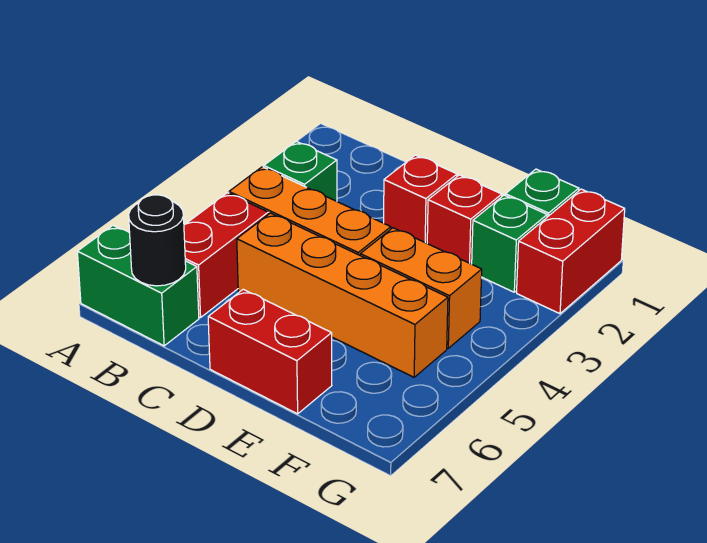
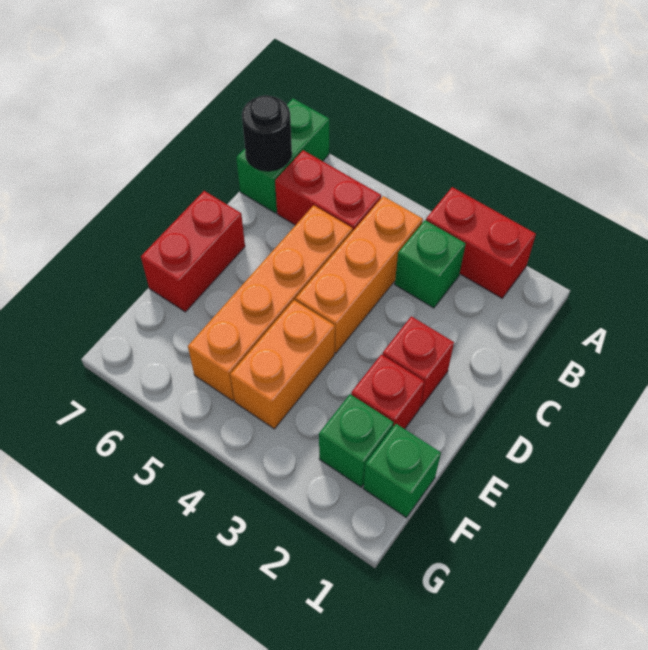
red brick G1:G2 level 1 -> red brick A2:A3 level 1

